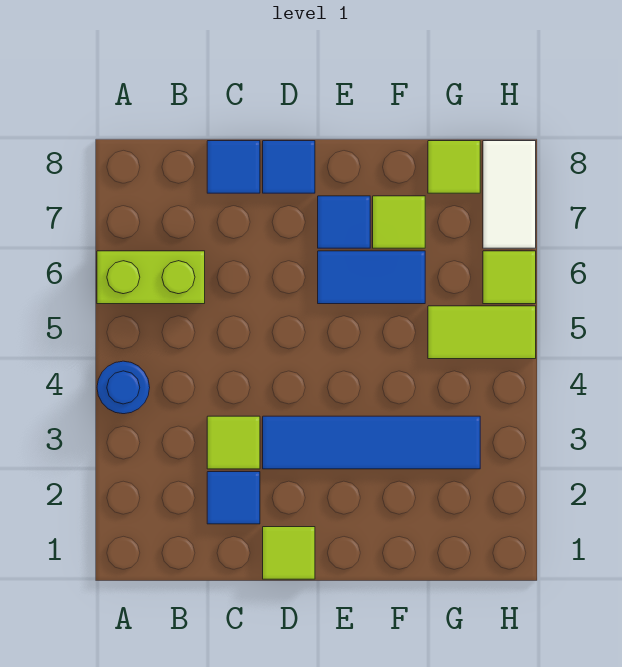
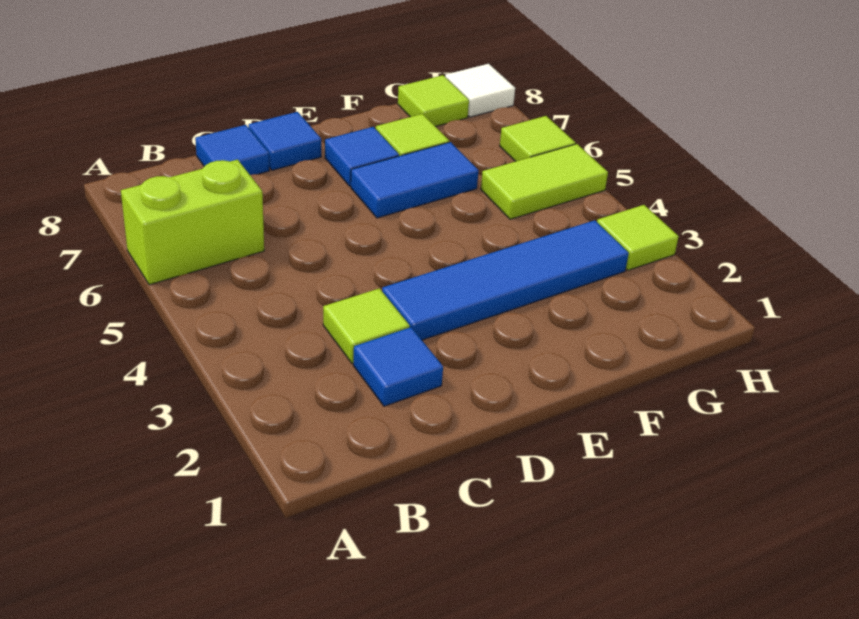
blue round brick A4 level 1 -> none
lime tile D1 level 1 -> lime tile H3 level 1
white tile H7:H8 level 1 -> white tile H8 level 1

